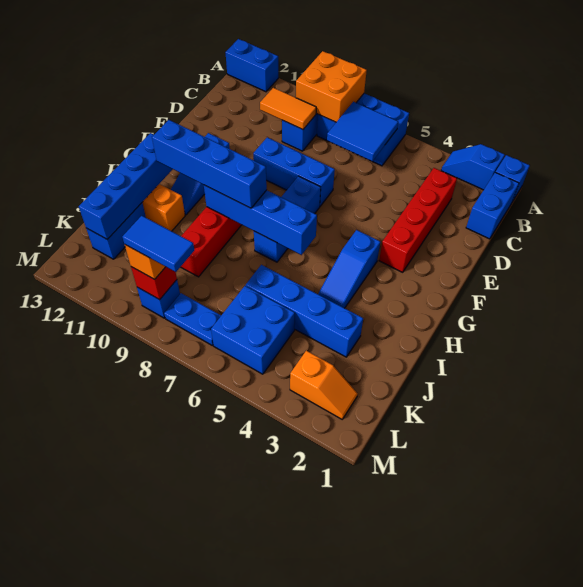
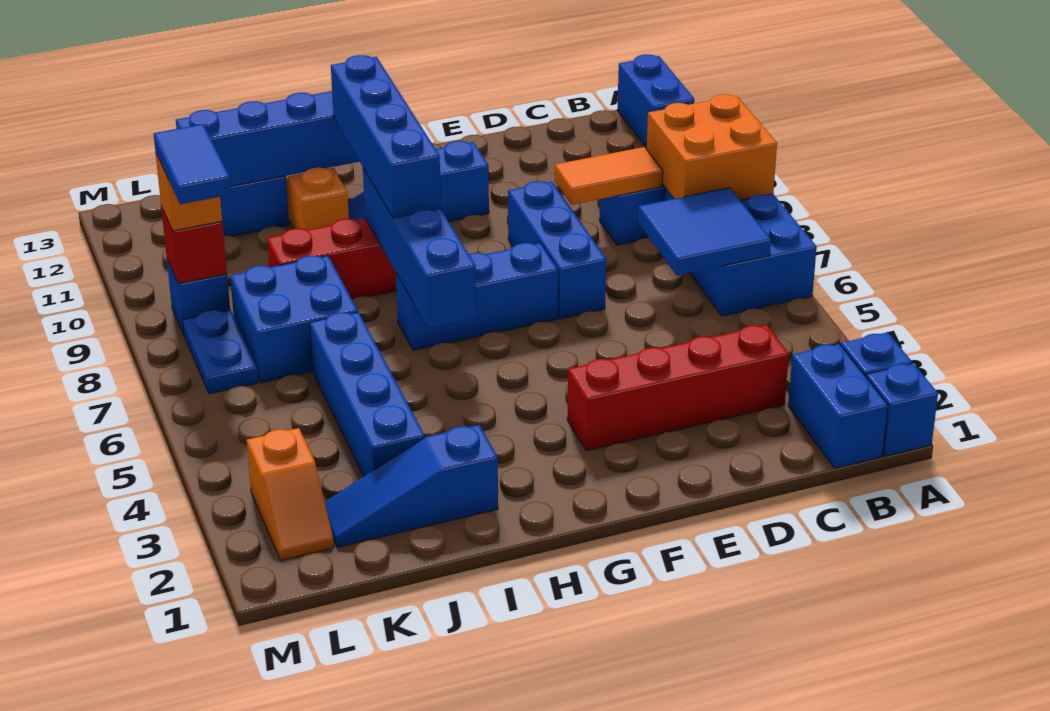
blue brick B1:C1 level 1 -> blue brick B1:B2 level 1
orange tile C9:C10 level 2 -> orange tile C9:D9 level 2
blue slope G4:I4 level 1 top G -> blue slope I2:K2 level 1 top I
blue brick K5:L6 level 1 -> blue brick J7:K8 level 1

